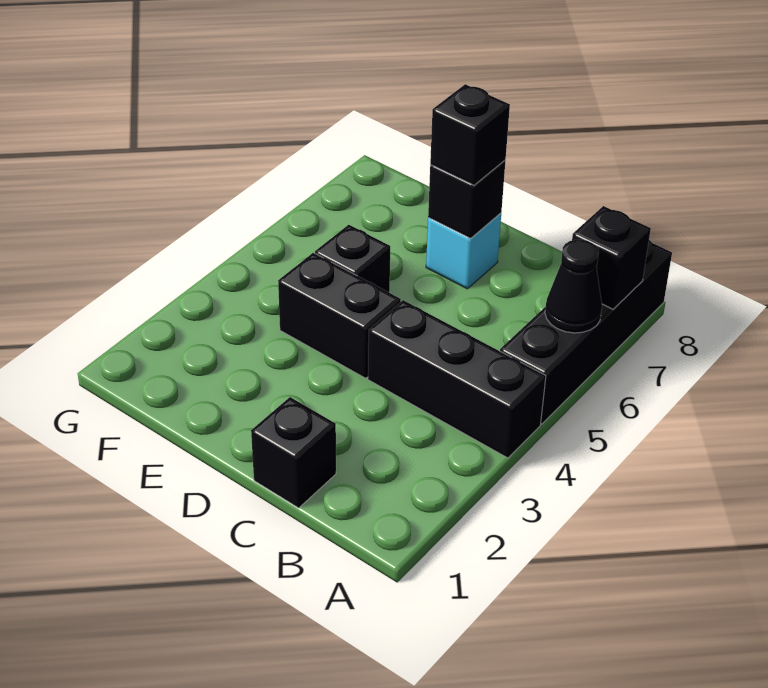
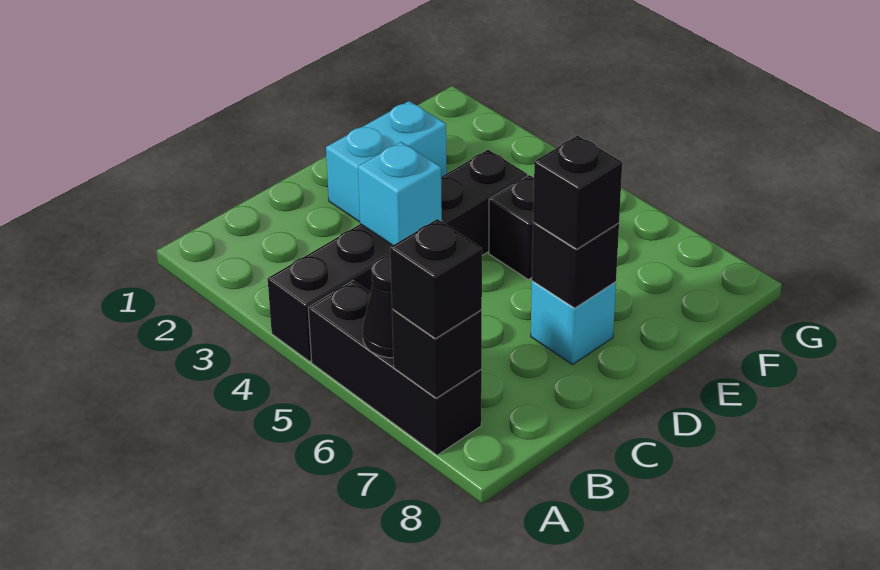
black brick A5:A8 level 1 -> black brick A5:A7 level 1
black brick C1 level 1 -> black brick A7 level 3
none -> cyan brick C4 level 2
none -> cyan brick D2:E2 level 1

